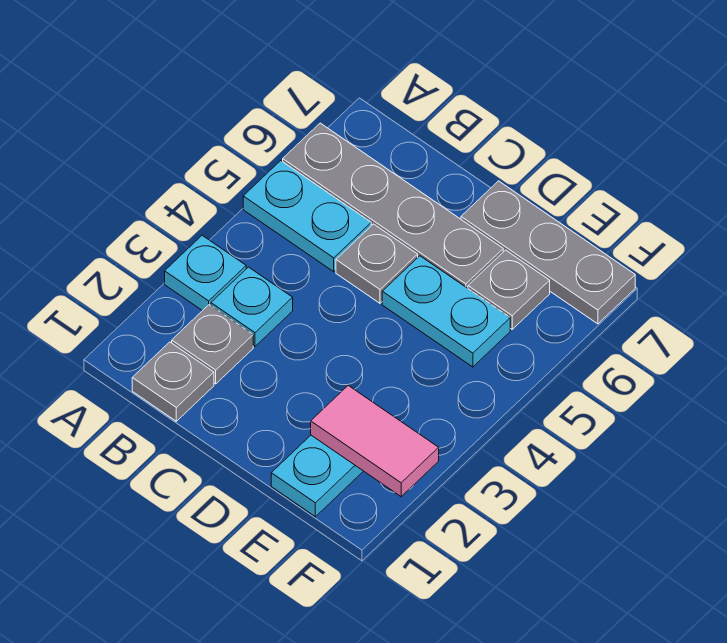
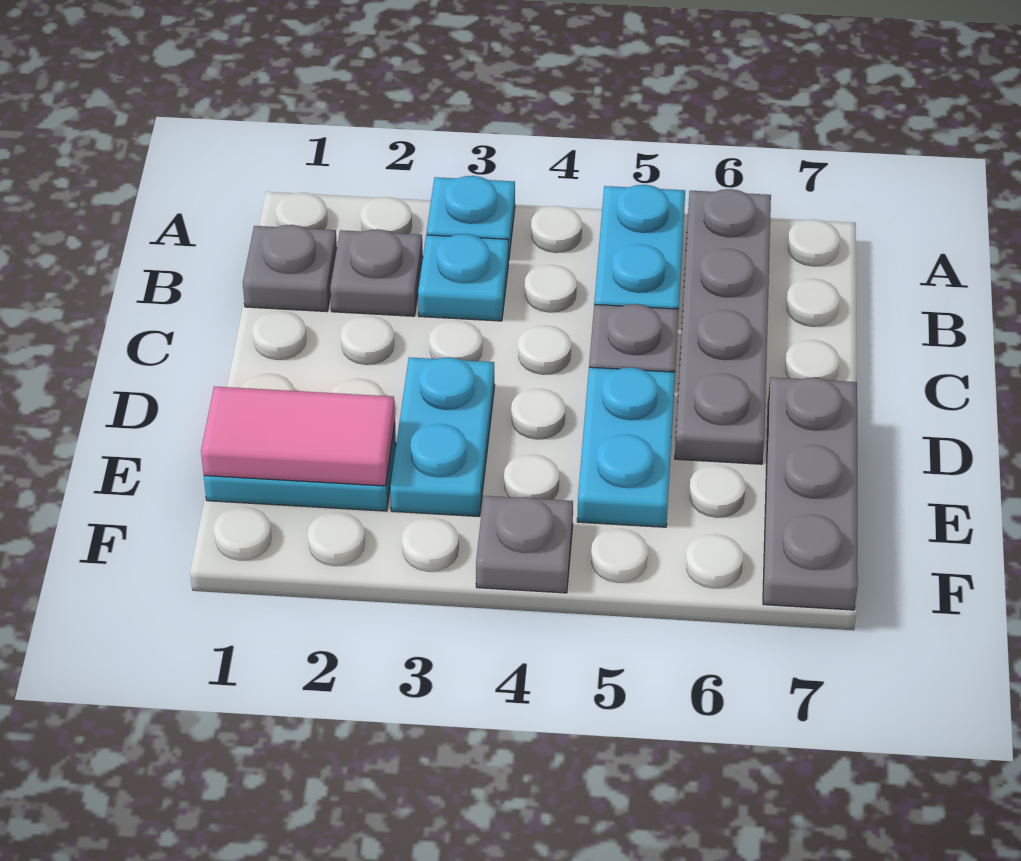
none -> cyan plate D3:E3 level 1
pink tile E2:F2 level 2 -> pink tile E1:E2 level 2
grey plate E6 level 1 -> grey plate F4 level 1

